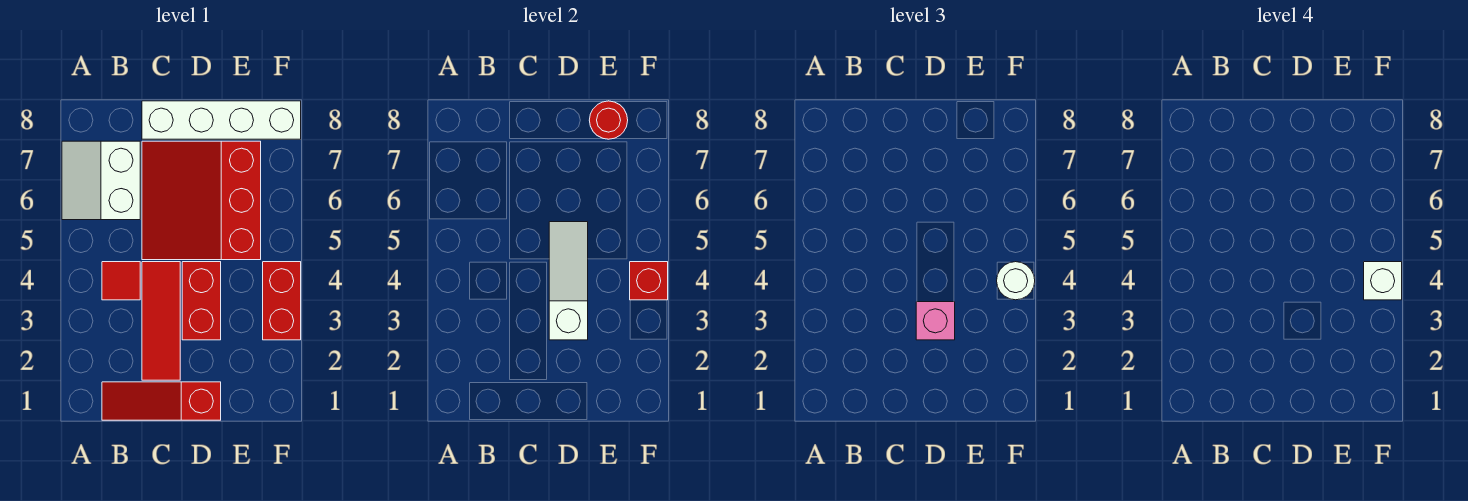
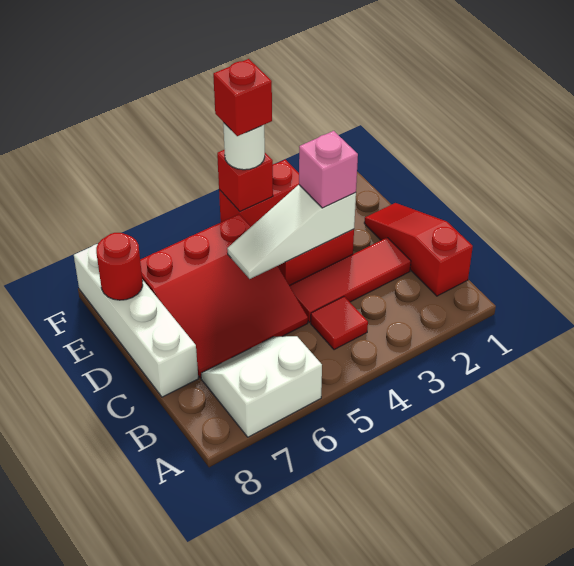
white slope A6:B7 level 1 top B -> white slope A6:B7 level 1 top A
red slope B1:D1 level 1 top D -> red slope B1:D1 level 1 top B
white brick F4 level 4 -> red brick F4 level 4

